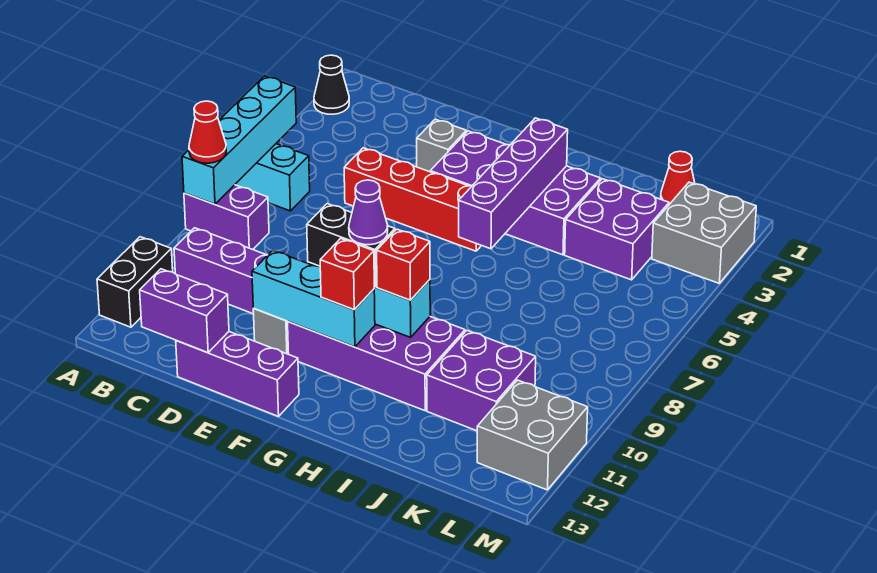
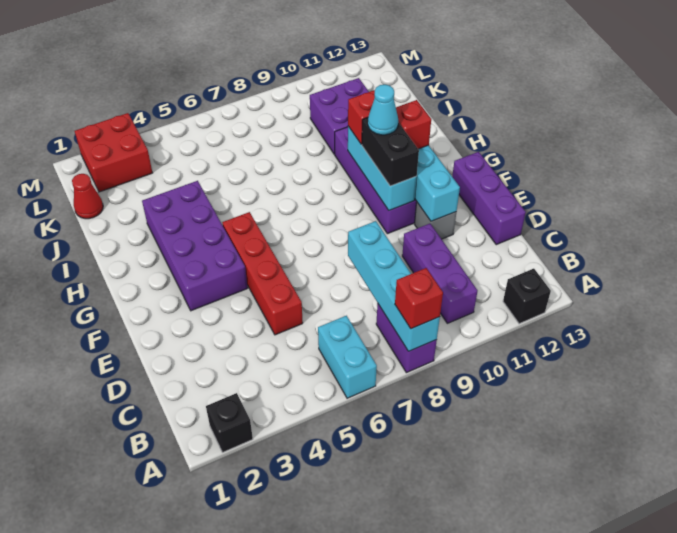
black cone A2 level 1 -> black brick A2 level 1
cyan brick A5:A8 level 2 -> cyan brick A8:D8 level 2
red cone A8 level 3 -> red brick A8 level 3
black brick A11:A12 level 1 -> black brick A12 level 1
purple brick C13:D13 level 2 -> none
grey brick E3 level 1 -> none
purple cone G10 level 4 -> cyan cone G10 level 4
purple brick H3:H6 level 2 -> none
purple brick J3:K4 level 1 -> none
grey brick L2:M3 level 1 -> red brick L2:M3 level 1
grey brick L11:M12 level 1 -> none

